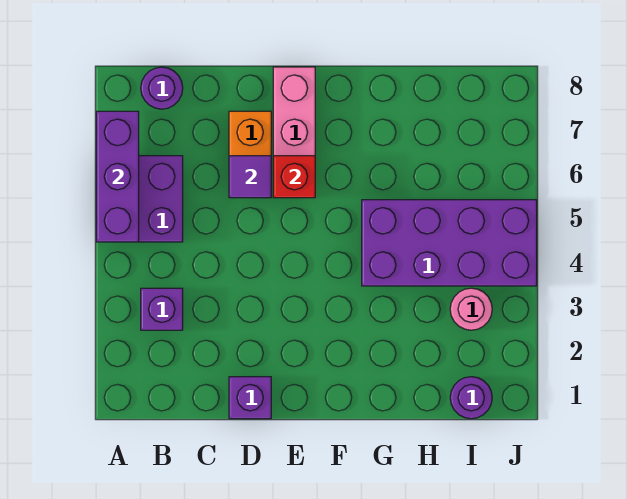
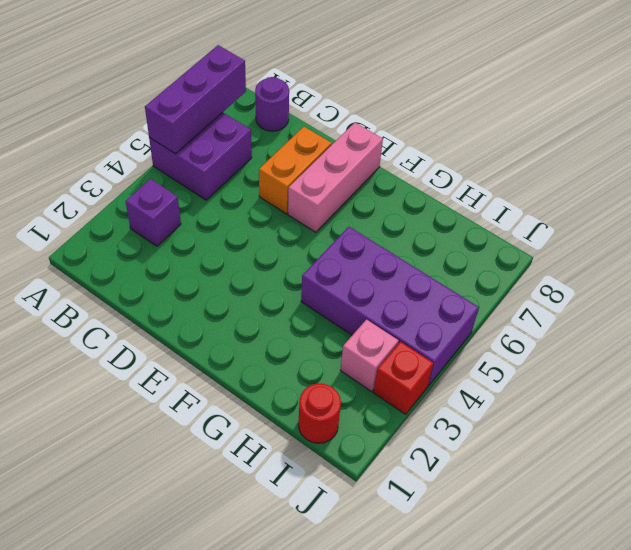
purple brick D1 level 1 -> none
purple tile D6 level 2 -> none
red brick E6 level 2 -> red brick J3 level 1
purple round brick I1 level 1 -> red round brick I1 level 1
pink round brick I3 level 1 -> pink brick I3 level 1

